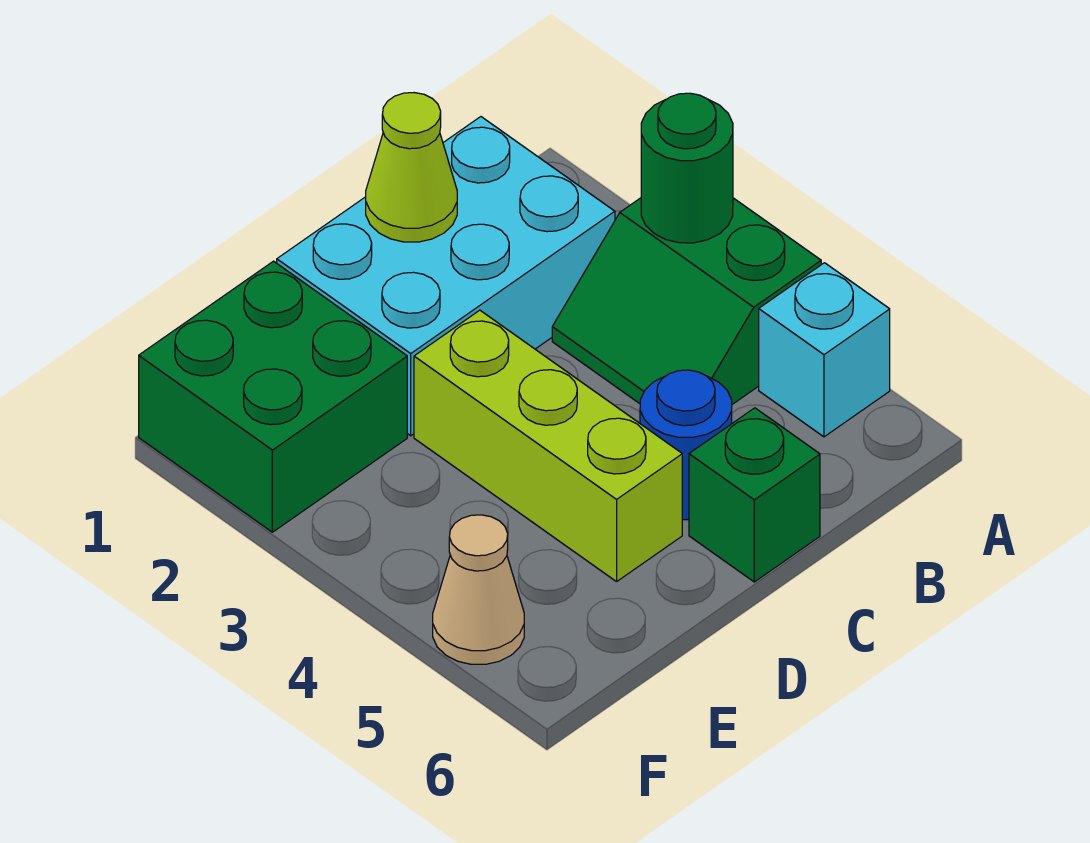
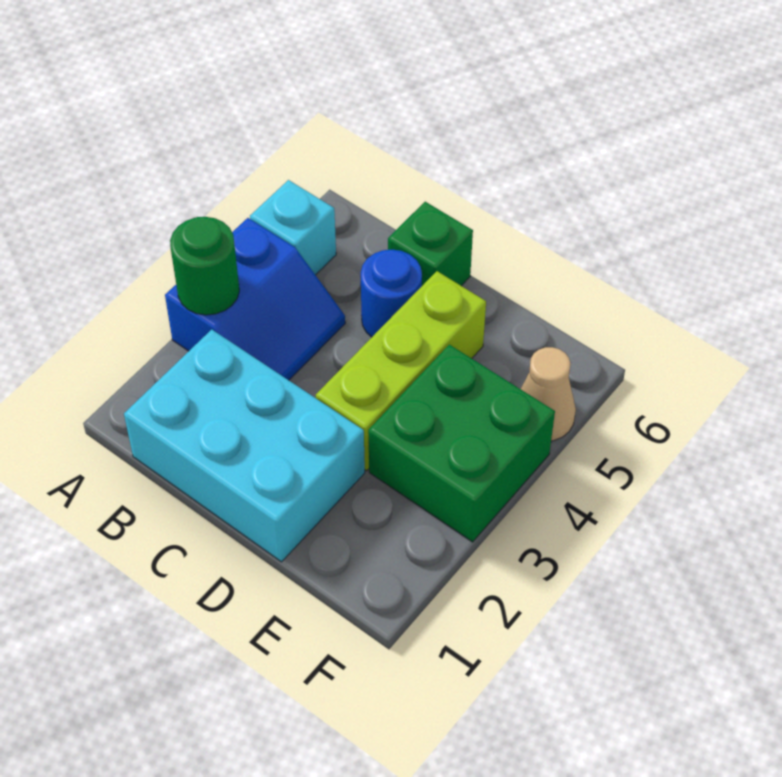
green slope A3:B4 level 1 top A -> blue slope A3:B4 level 1 top A
lime cone C1 level 2 -> none
green brick E1:F2 level 1 -> green brick E3:F4 level 1

